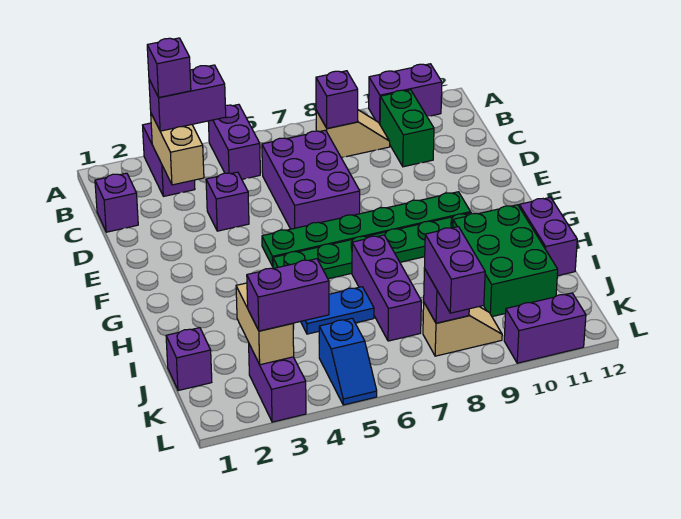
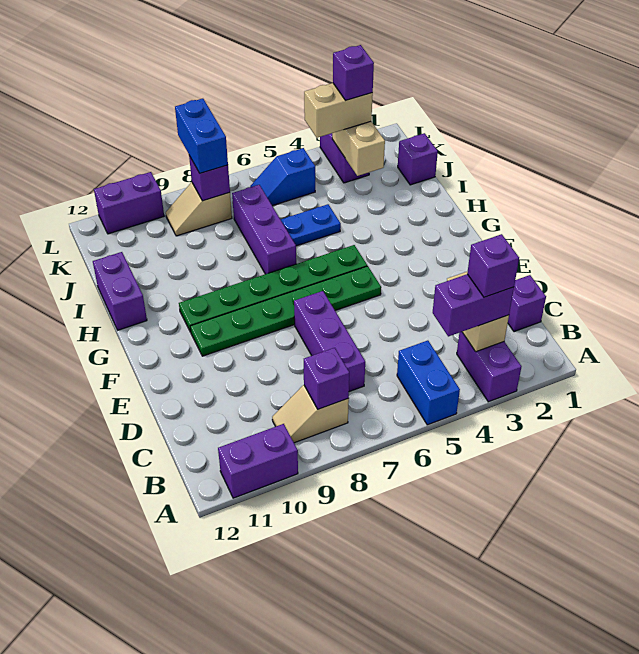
purple brick A5:B5 level 1 -> blue brick A5:B5 level 1
green brick B10:C10 level 1 -> none
purple brick C6:E7 level 1 -> purple brick C7:E7 level 1
purple brick D4 level 1 -> purple brick K3 level 4
green brick H10:J11 level 1 -> none
purple brick K3:K4 level 3 -> tan brick K3:K4 level 3
blue slope K5:L5 level 1 top K -> blue slope K5:K6 level 1 top 5
purple brick K8:L8 level 3 -> blue brick K8:L8 level 3

